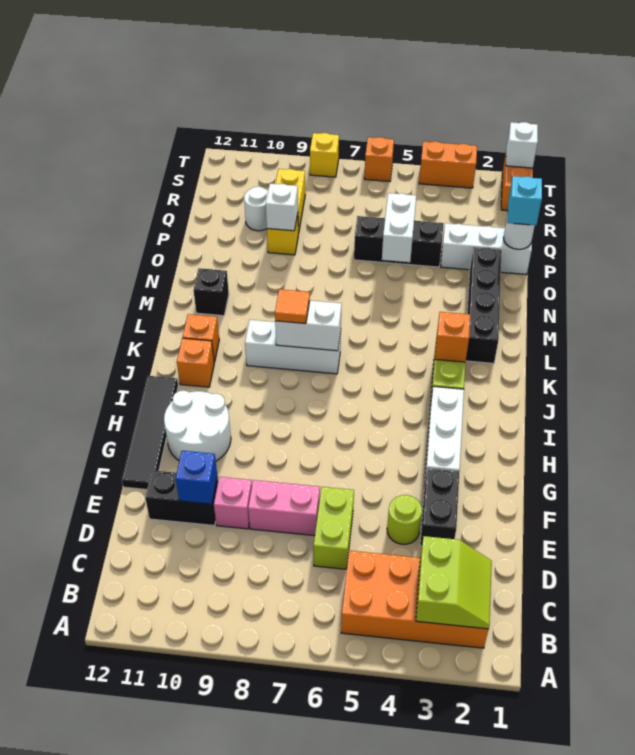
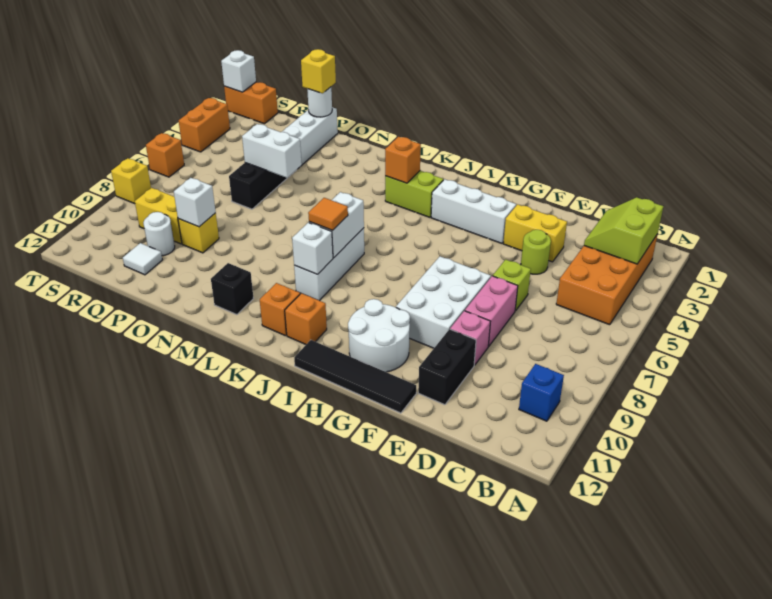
lime slope B2:C3 level 2 top 3 -> lime slope B2:C3 level 2 top B
lime brick D6:E6 level 1 -> lime brick E6 level 1
black brick E3:F3 level 1 -> yellow brick E3:F3 level 1
blue brick E10 level 2 -> blue brick B10 level 1
none -> white brick F7:G9 level 1
none -> white brick K9 level 2
black brick L2:O2 level 1 -> none
cyan brick P1 level 3 -> yellow brick P1 level 3
none -> white tile Q11 level 1

